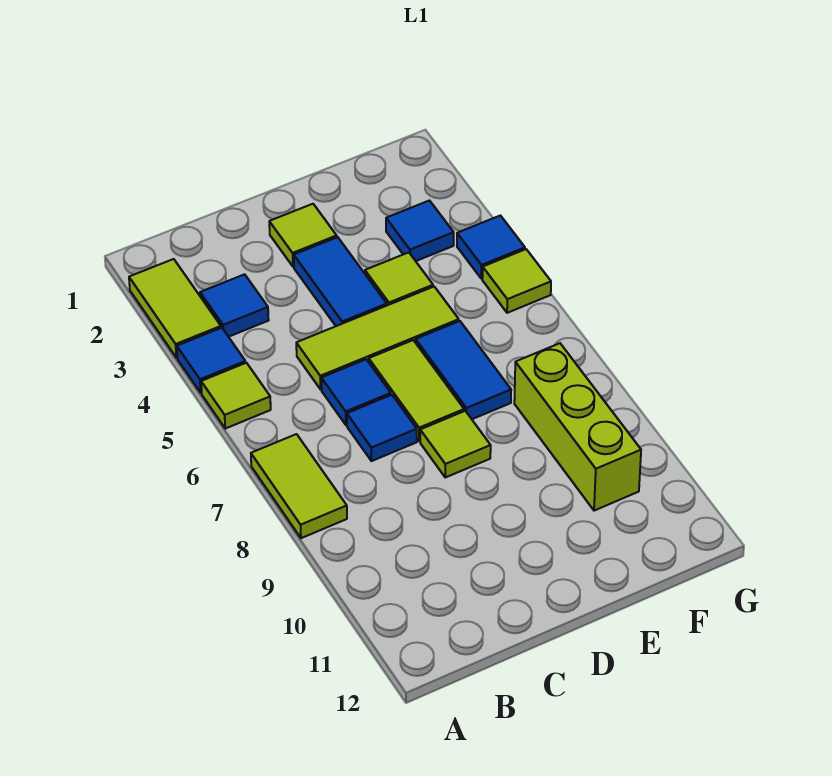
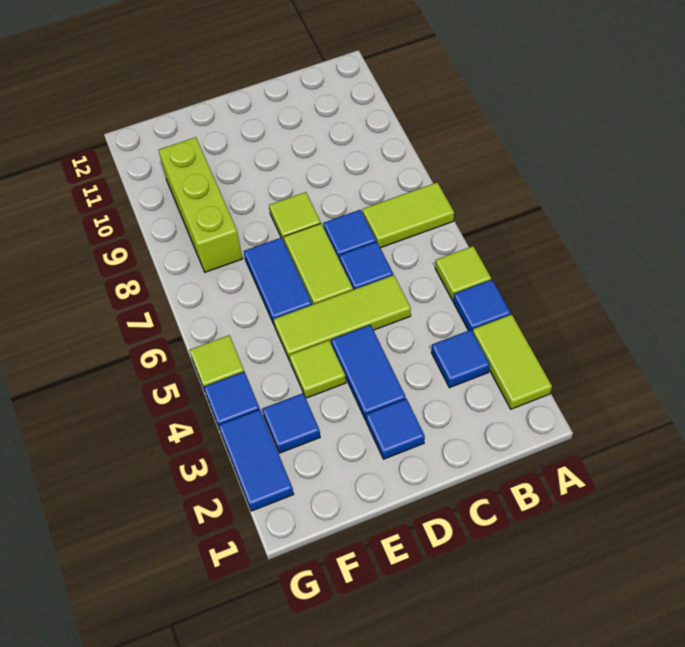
lime tile A7:A8 level 1 -> lime tile A7:B7 level 1
lime tile D2 level 1 -> blue tile D2 level 1
none -> blue tile G2:G3 level 1

